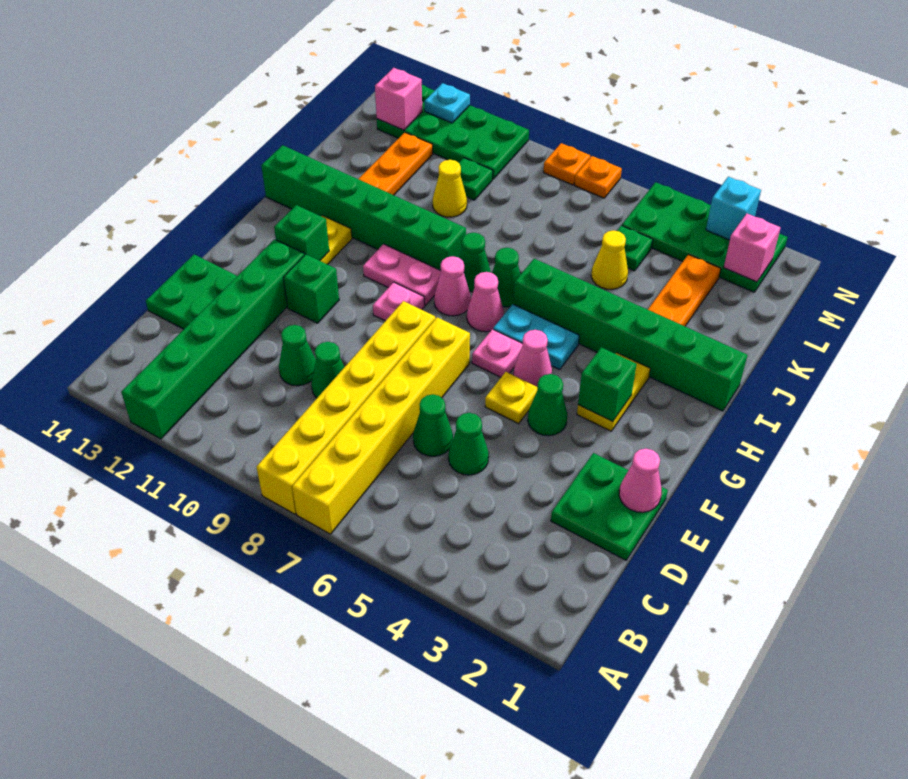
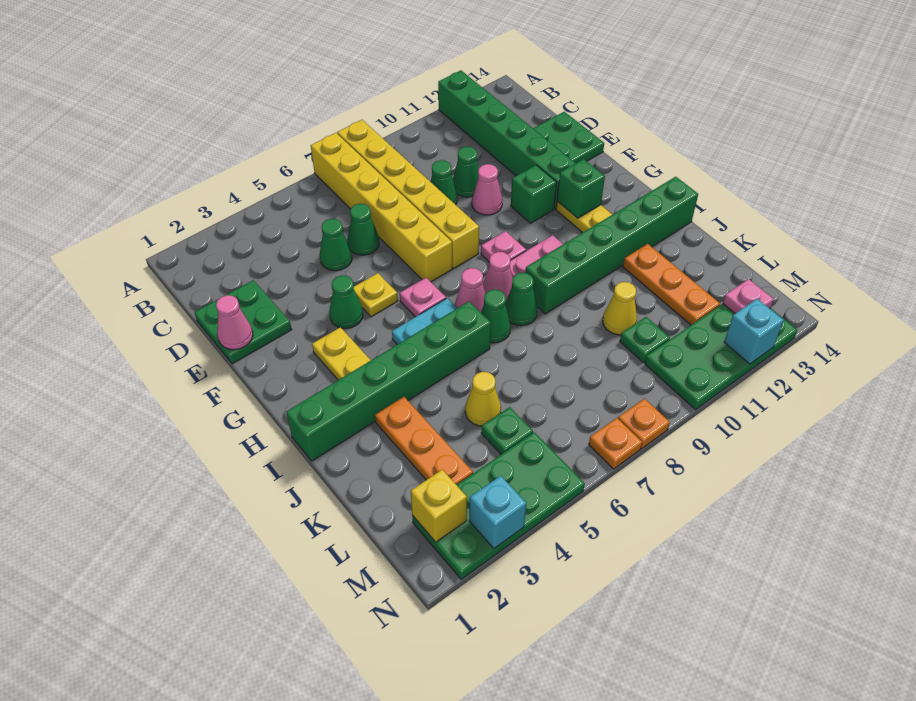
green brick G3 level 2 -> none
pink cone G5 level 1 -> pink cone E10 level 1
pink brick M2 level 2 -> yellow brick M2 level 2
pink brick M13 level 2 -> pink plate M13 level 2
cyan plate N12 level 2 -> cyan brick N12 level 2

